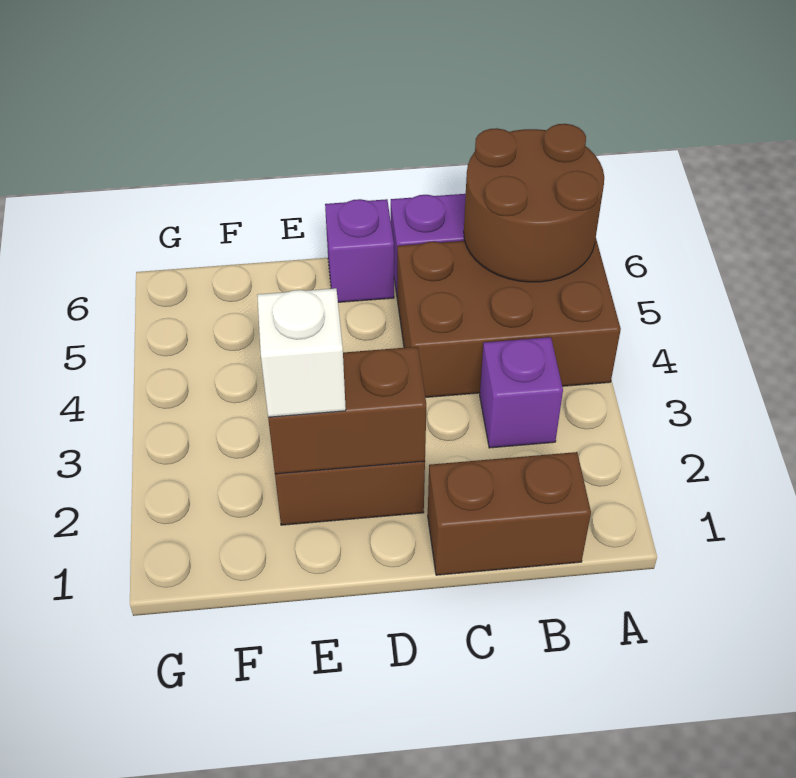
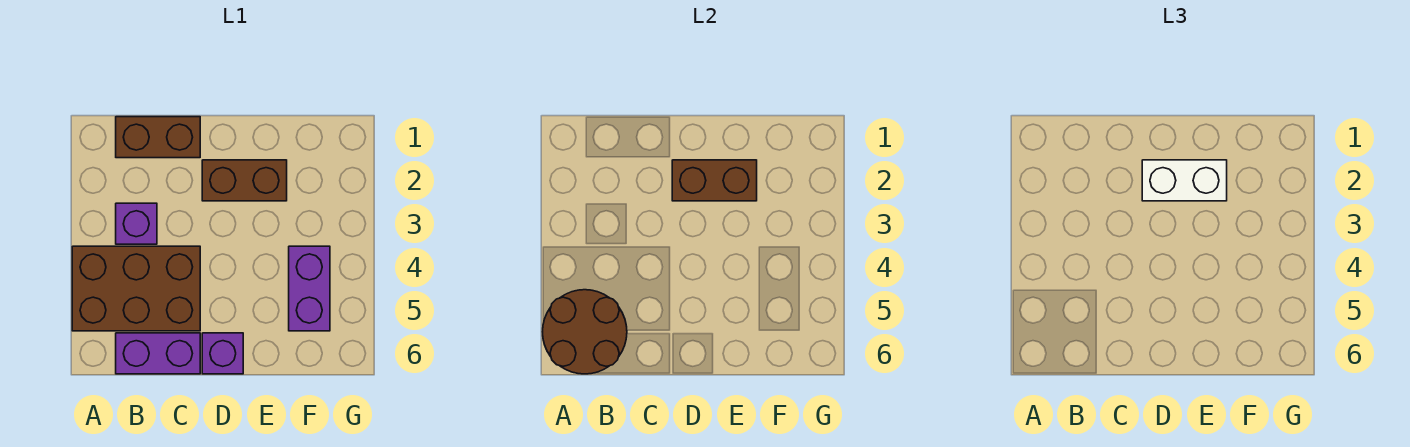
white brick E2 level 3 -> white brick D2:E2 level 3
none -> purple brick F4:F5 level 1

